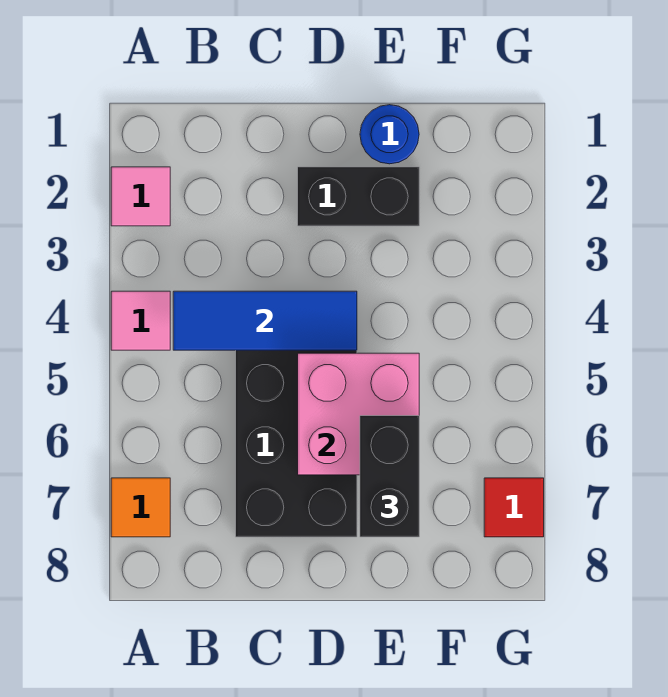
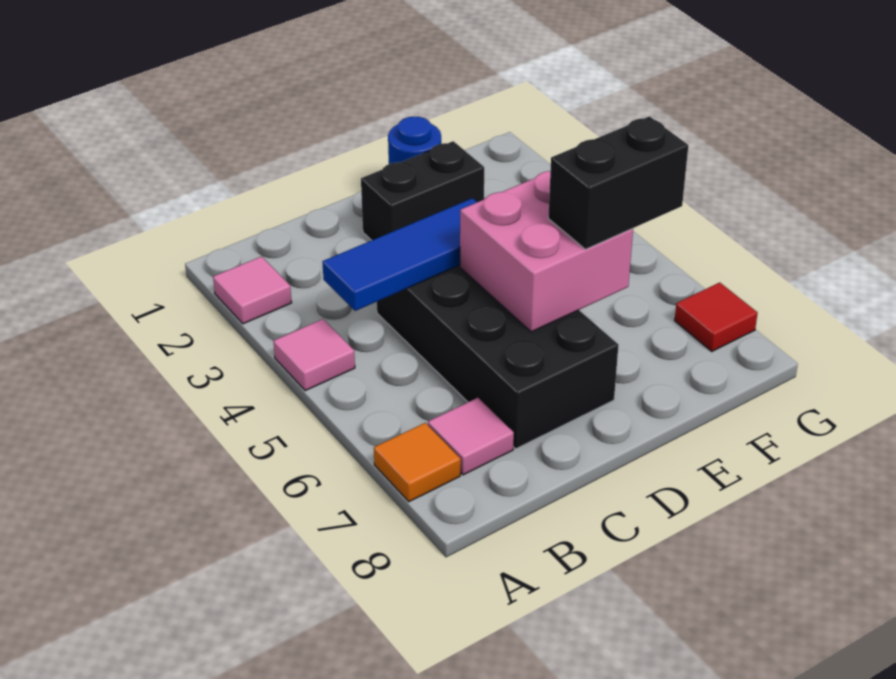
none -> pink tile B7 level 1
black brick E6:E7 level 3 -> black brick E6:F6 level 3

